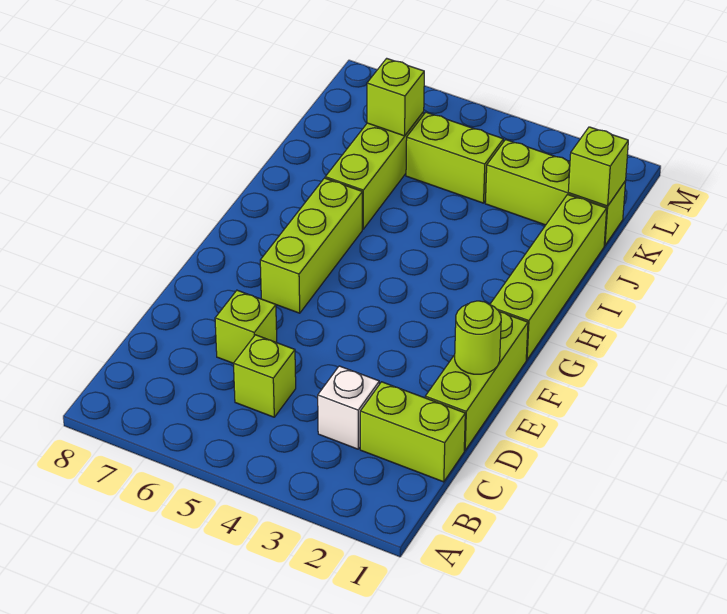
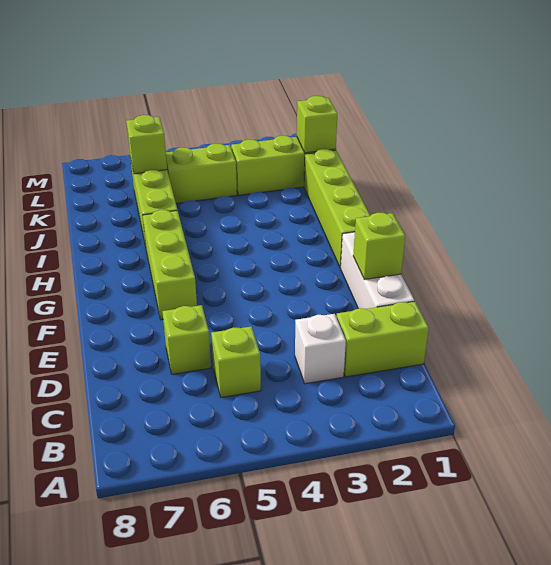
lime brick D1:F1 level 1 -> white brick D1:F1 level 1
lime round brick E1 level 2 -> lime brick E1 level 2

